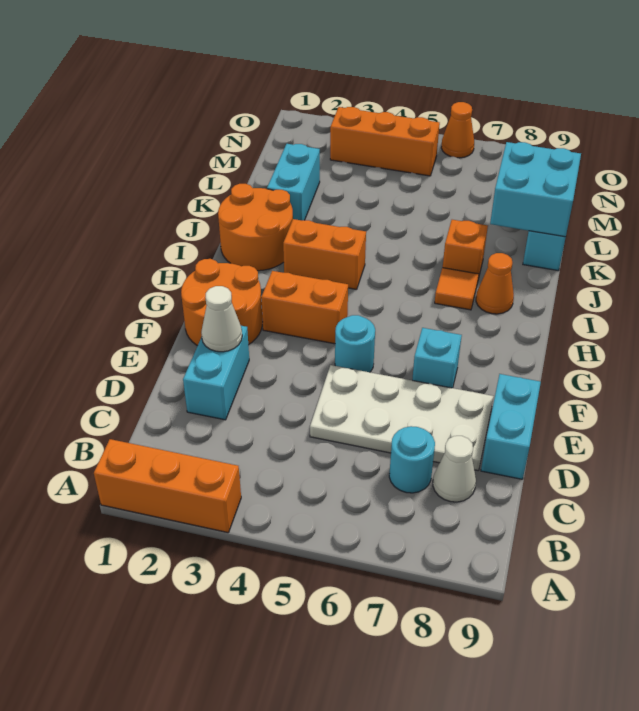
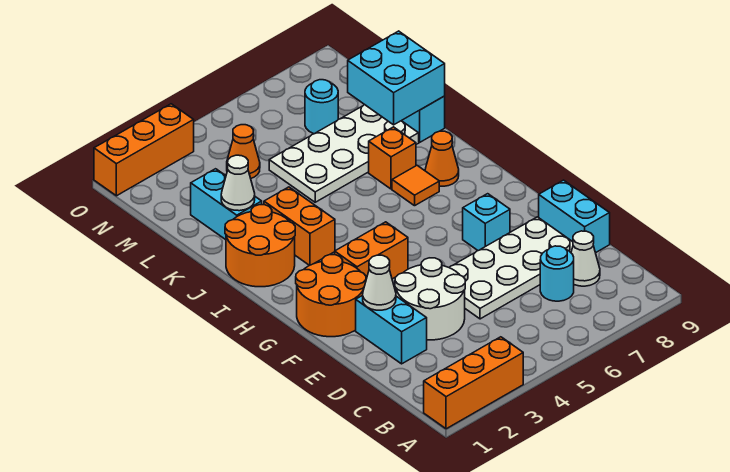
none -> white round brick D3:E4 level 1
cyan round brick F5 level 1 -> cyan round brick M7 level 1
orange brick I3:I4 level 1 -> orange brick I3:J3 level 1
none -> white cone K2 level 2
none -> white plate K5:L8 level 1
orange brick N3:N5 level 1 -> orange brick O1:O3 level 1
orange cone O6 level 1 -> orange cone M4 level 1

